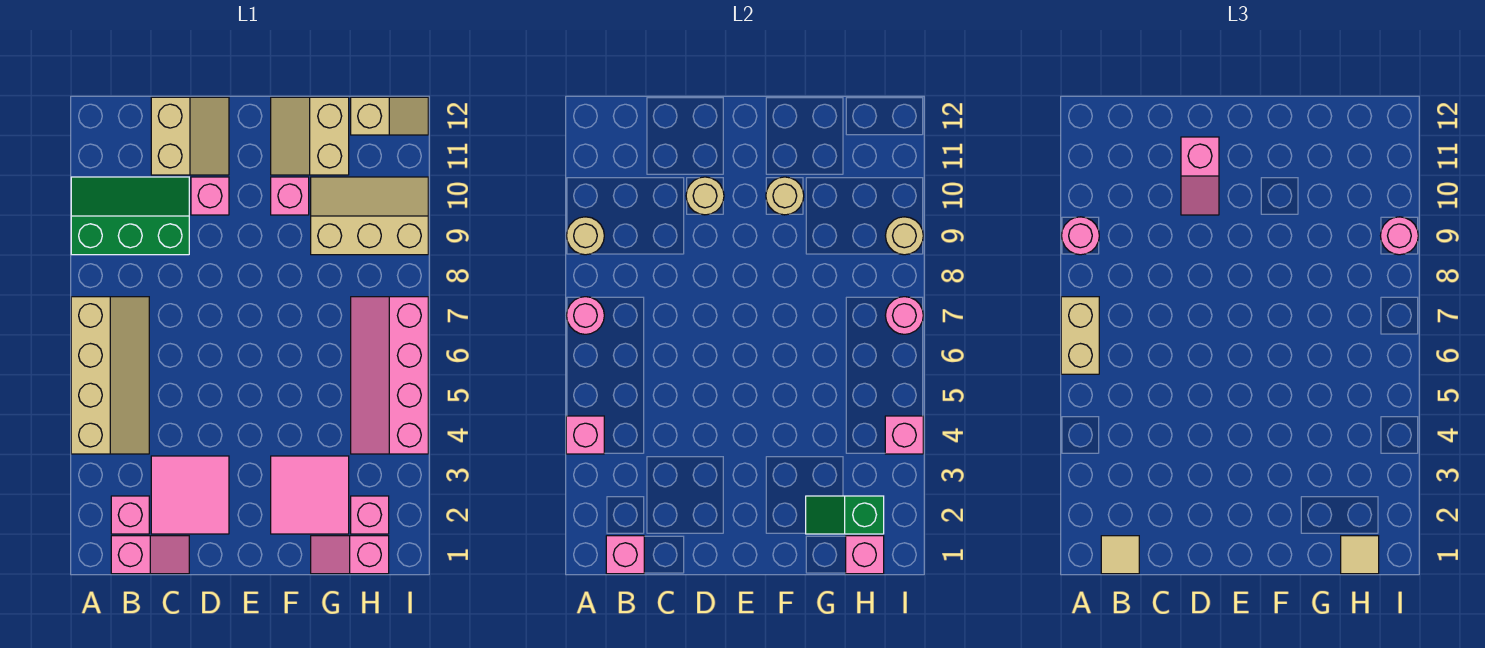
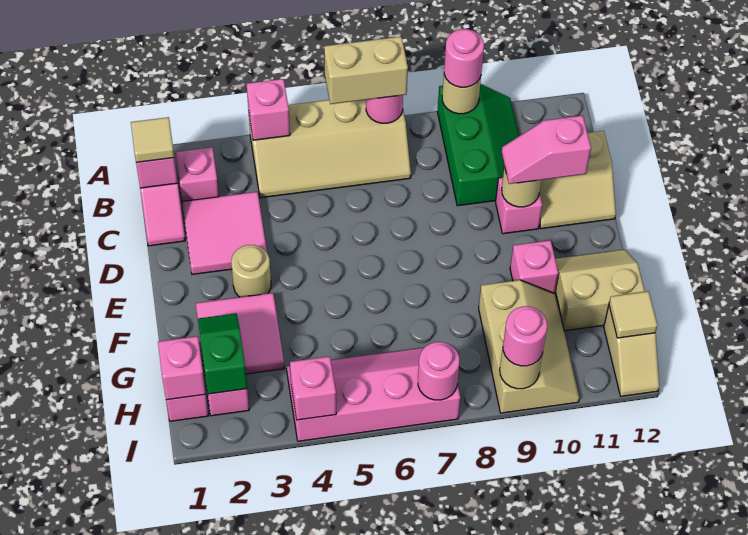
tan round brick F10 level 2 -> tan round brick E3 level 1
tan tile H1 level 3 -> tan tile H12 level 2

